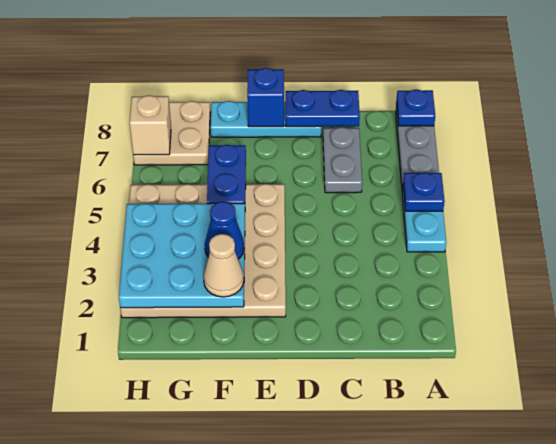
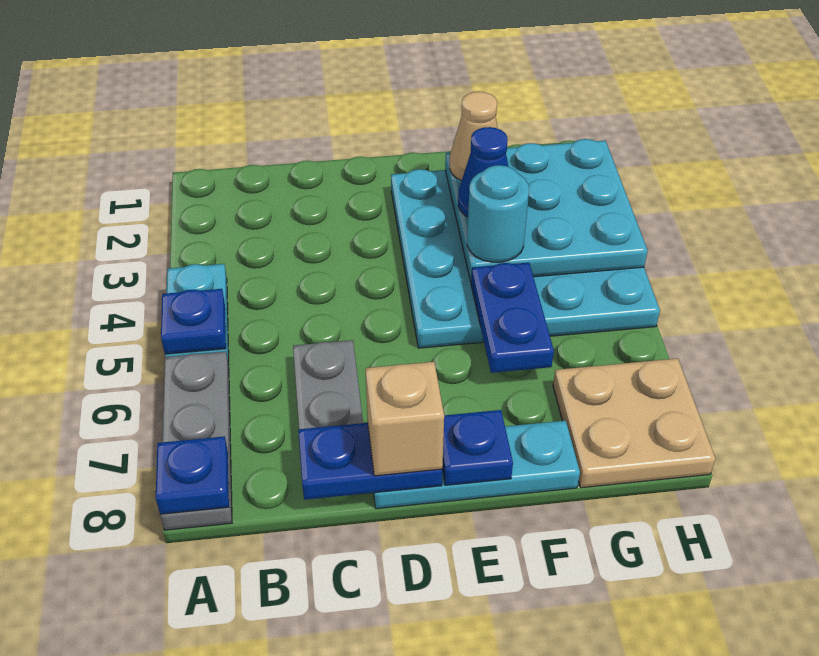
tan plate E2:H5 level 1 -> cyan plate E2:H5 level 1
blue brick E8 level 2 -> blue plate E8 level 2
none -> cyan round brick F4 level 3
tan brick H7 level 2 -> tan brick D8 level 3

